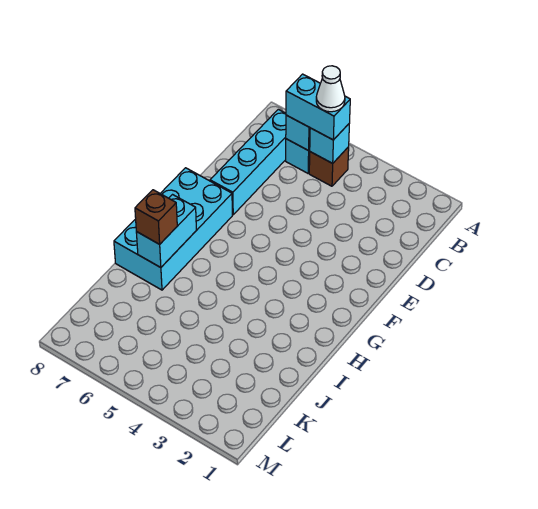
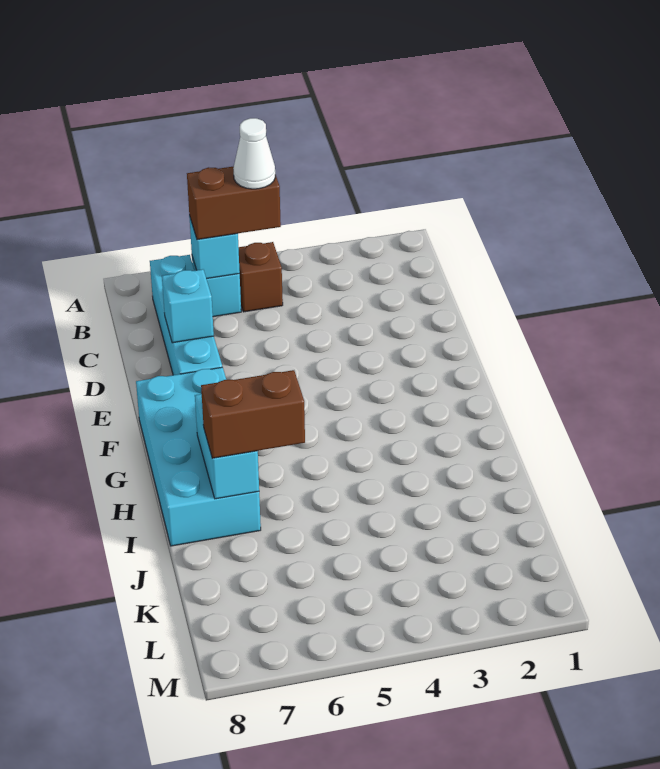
cyan brick B5 level 2 -> cyan brick D7 level 2
cyan brick B5:B6 level 3 -> brown brick B5:B6 level 3
brown brick I7 level 3 -> brown brick I6:I7 level 3

